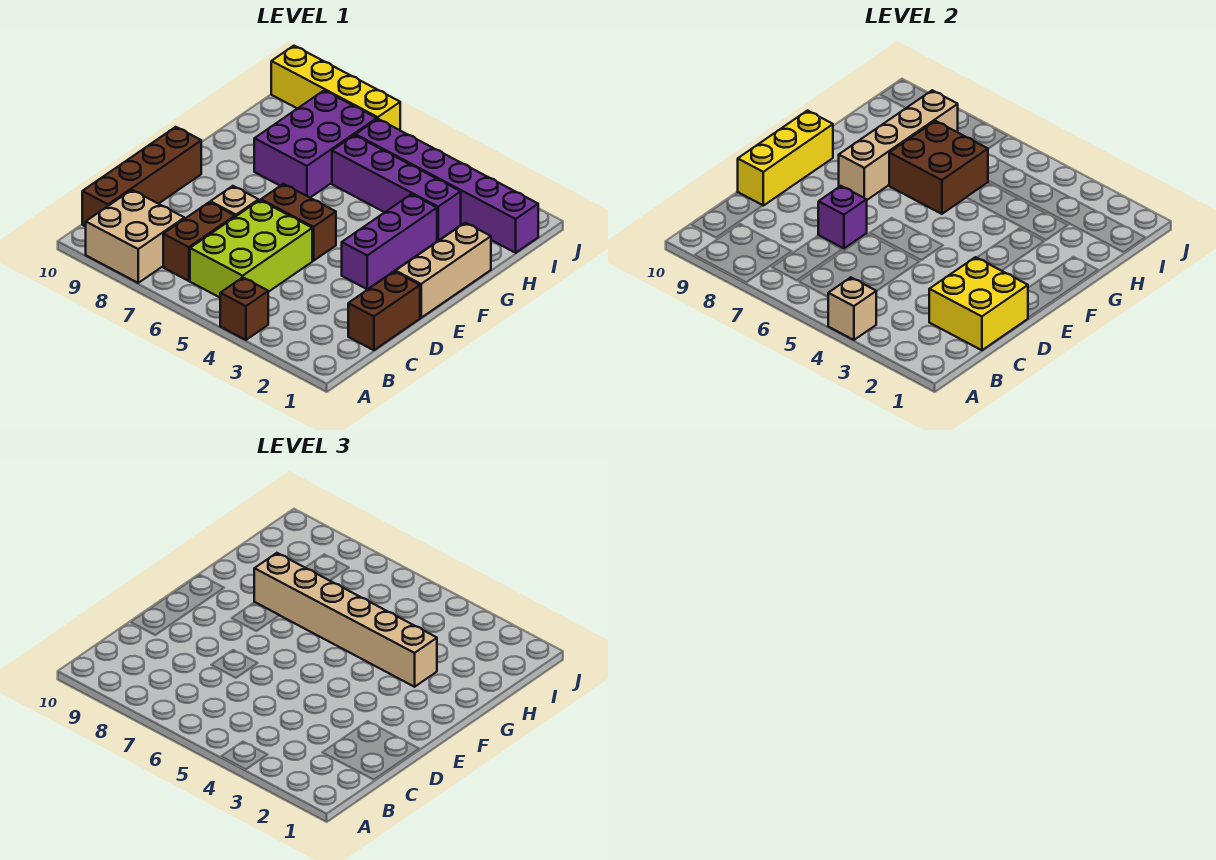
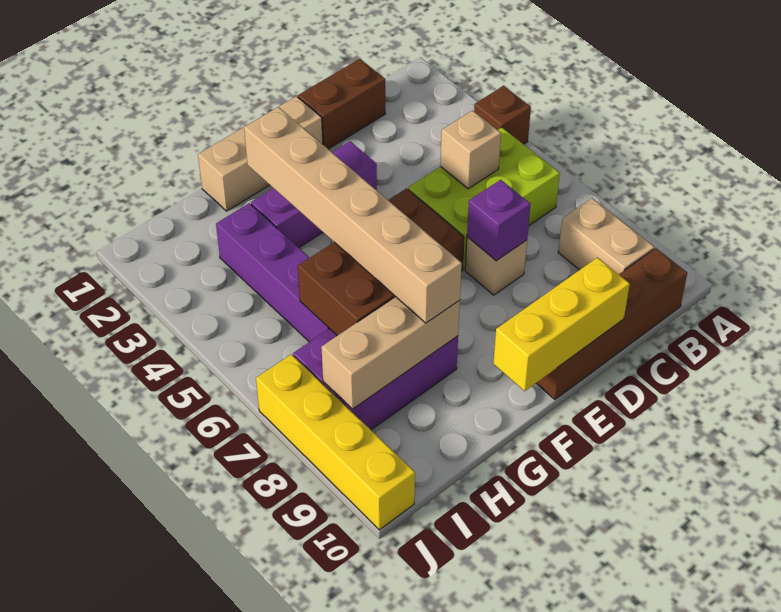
tan brick A4 level 2 -> tan brick C5 level 2
tan brick A8:B9 level 1 -> tan brick B8:B9 level 1
brown brick B7:C7 level 1 -> none
yellow brick C1:D2 level 2 -> none
tan brick F8:I8 level 2 -> tan brick G8:I8 level 2
purple brick I1:I6 level 1 -> none

